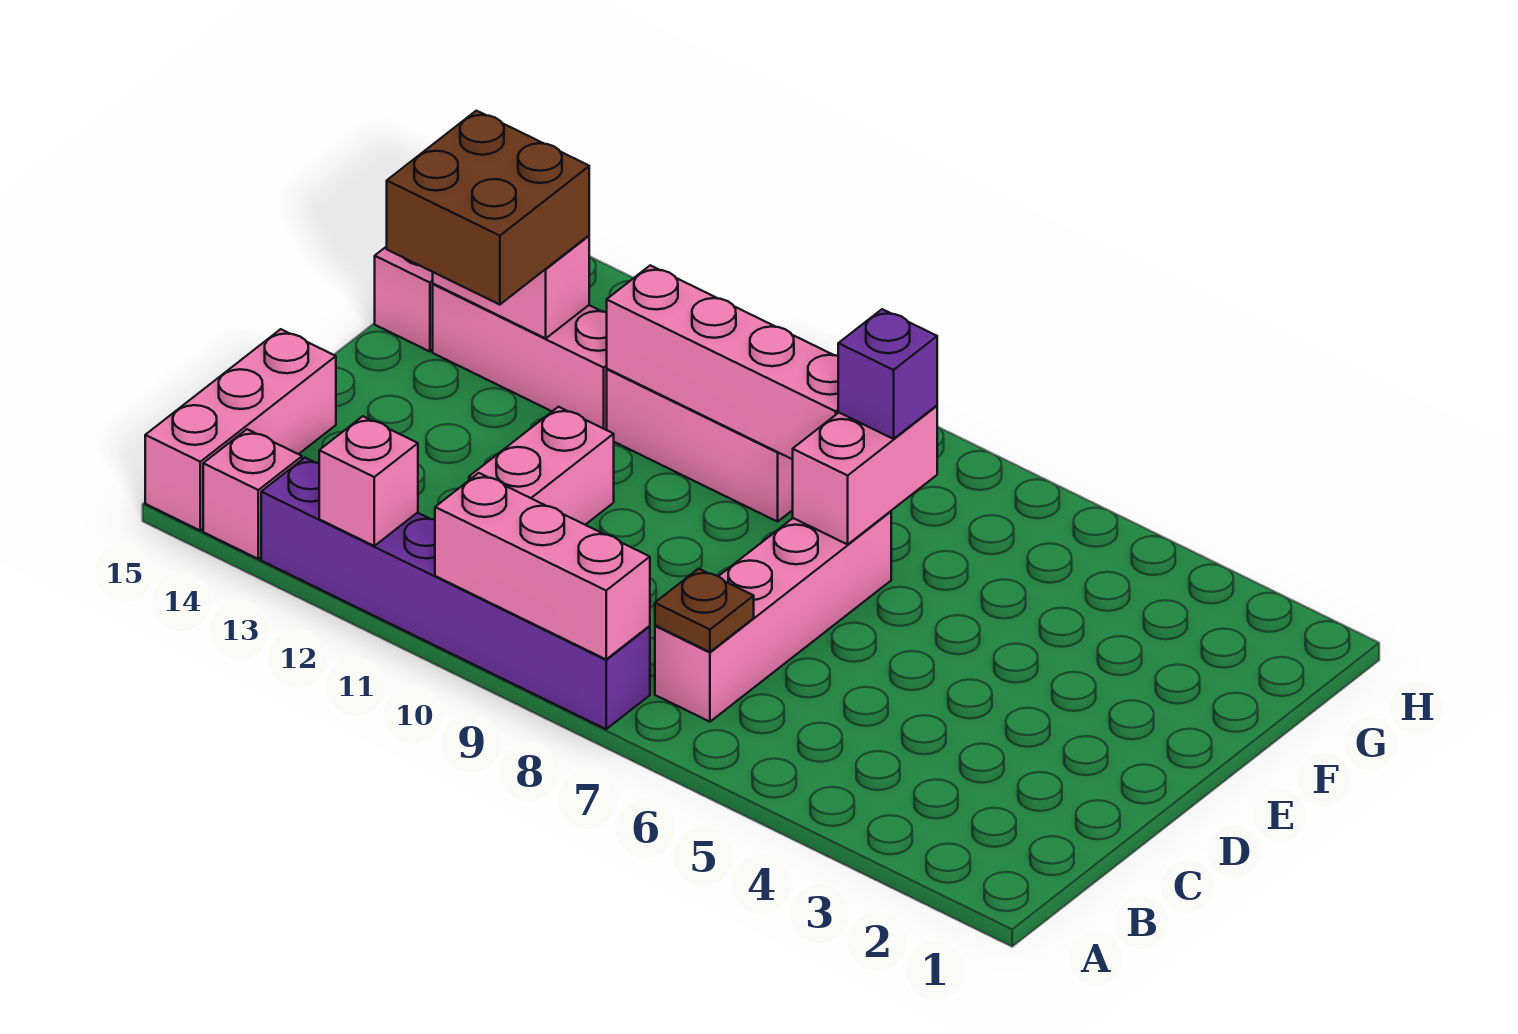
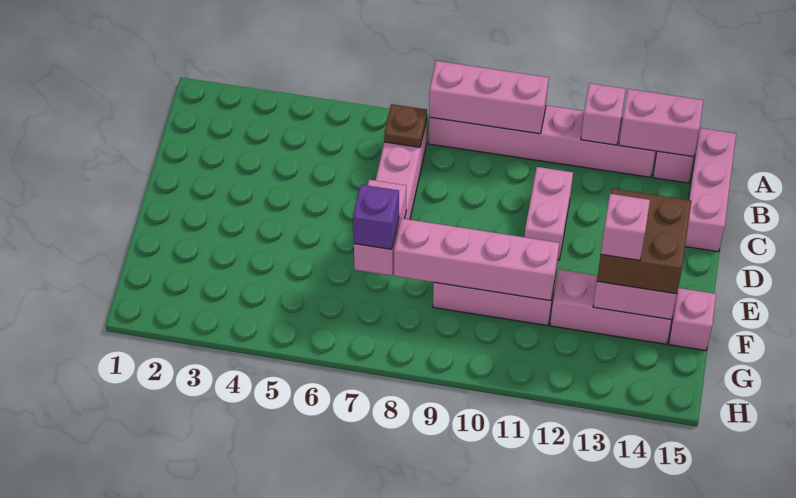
purple brick A8:A13 level 1 -> pink brick A8:A13 level 1
none -> pink brick A13:A14 level 2
none -> pink brick F13 level 4

